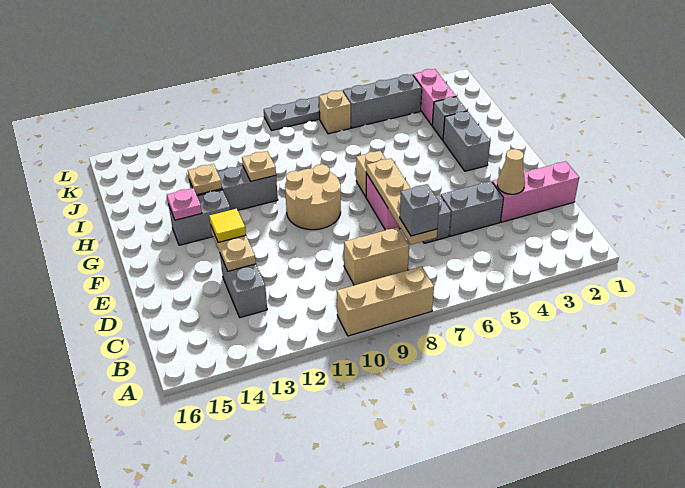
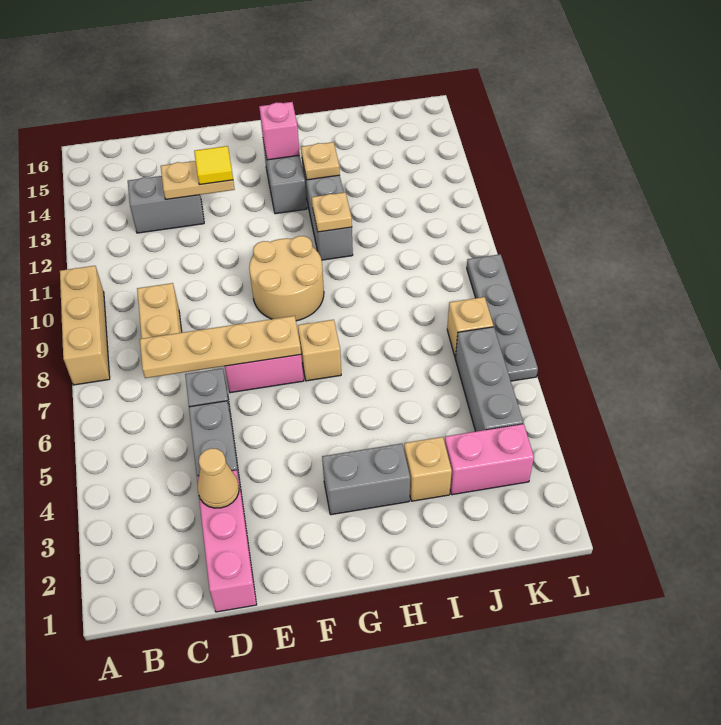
grey brick C7 level 3 -> none
pink plate G14 level 2 -> pink brick G14 level 2
grey brick I3 level 1 -> tan brick I3 level 1

